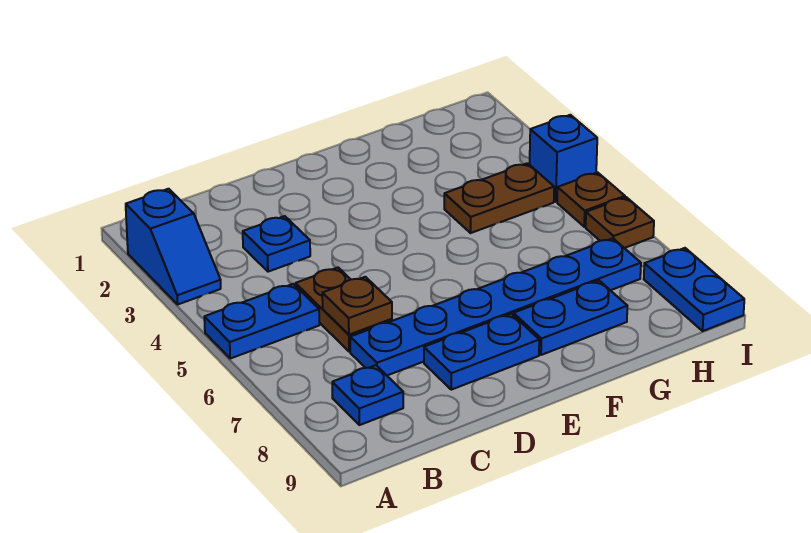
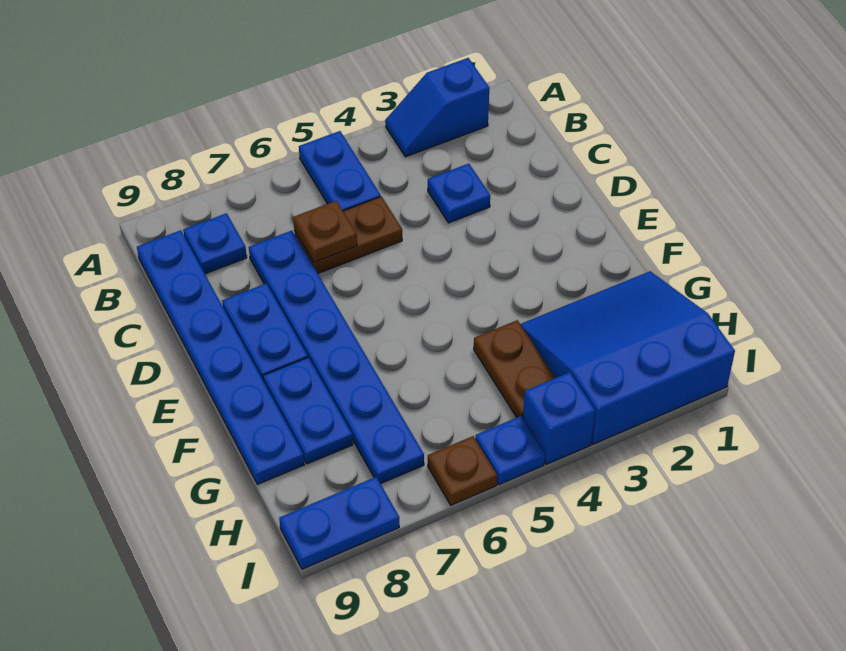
none -> blue plate B9:G9 level 1
none -> blue slope G1:I3 level 1 top I
brown plate I5 level 1 -> blue plate I5 level 1

